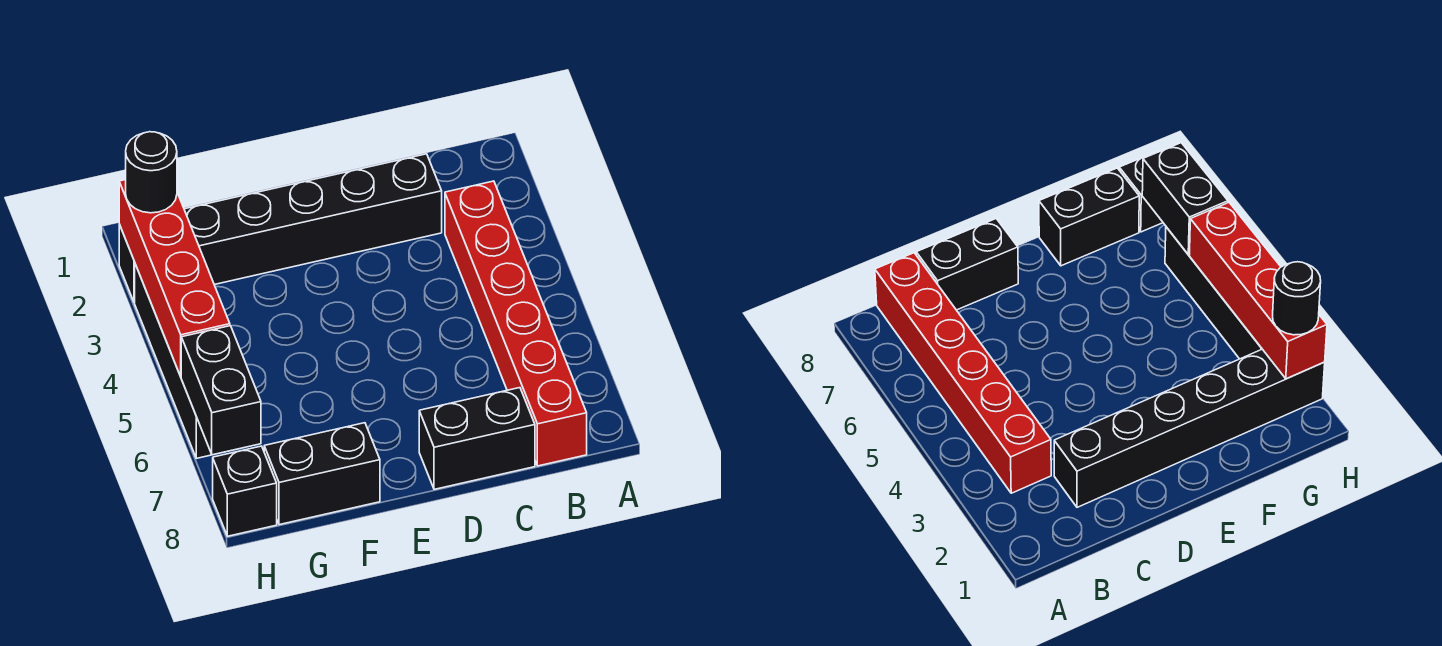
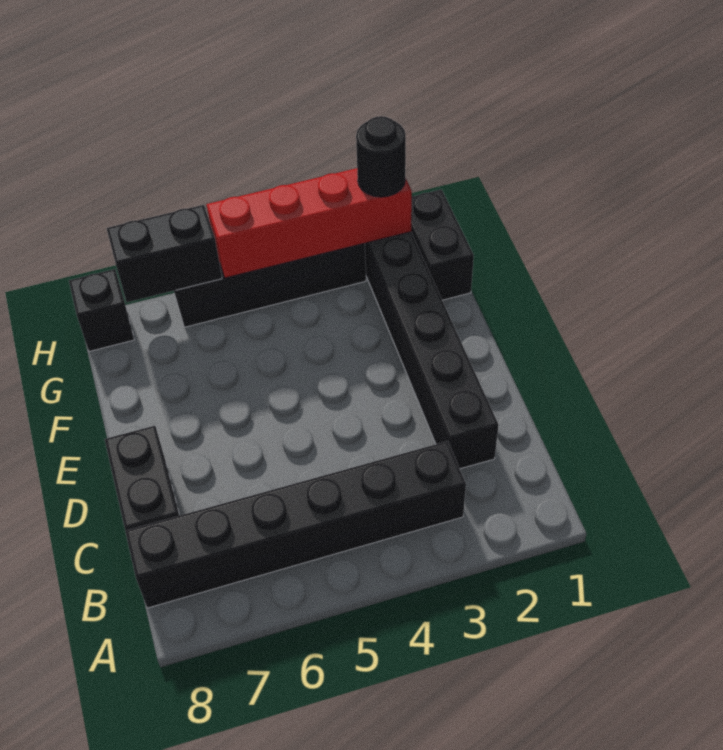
red brick B3:B8 level 1 -> black brick B3:B8 level 1
black brick F8:G8 level 1 -> black brick G1:H1 level 1

